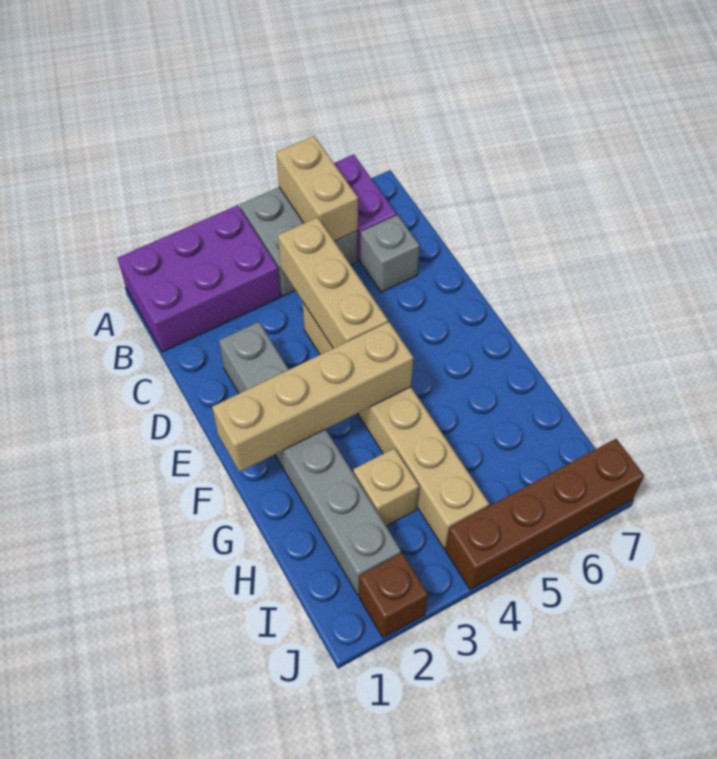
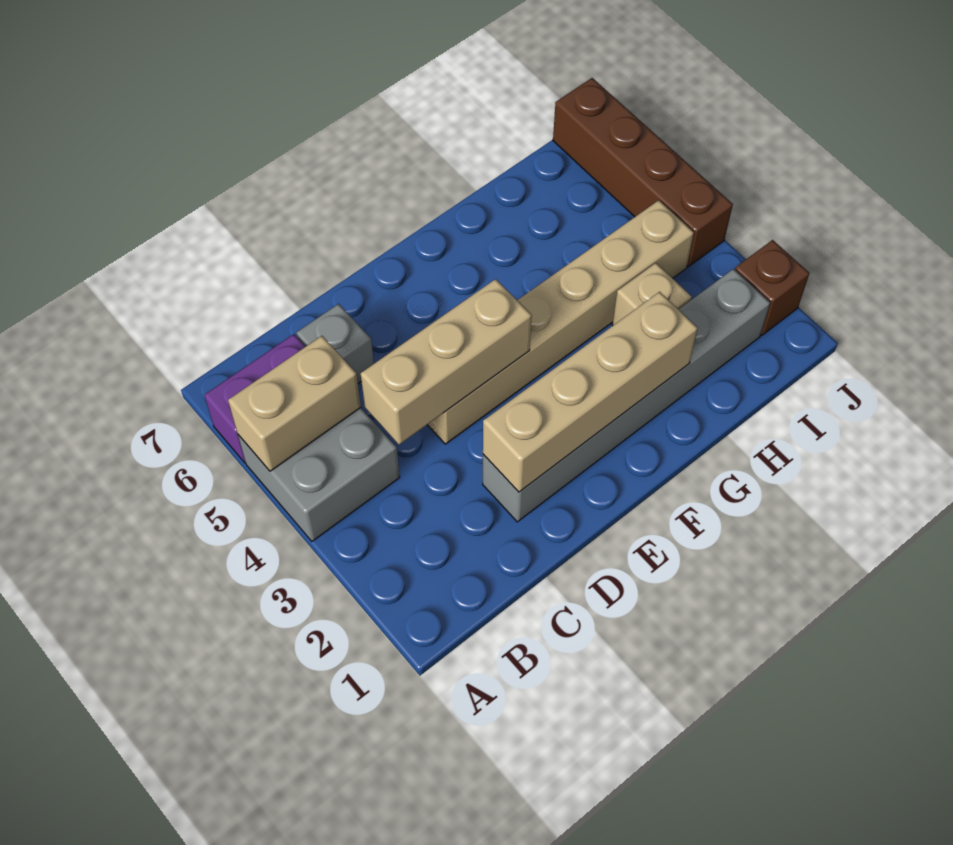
purple brick A1:B3 level 1 -> none
tan brick F1:F4 level 2 -> tan brick D2:G2 level 2

